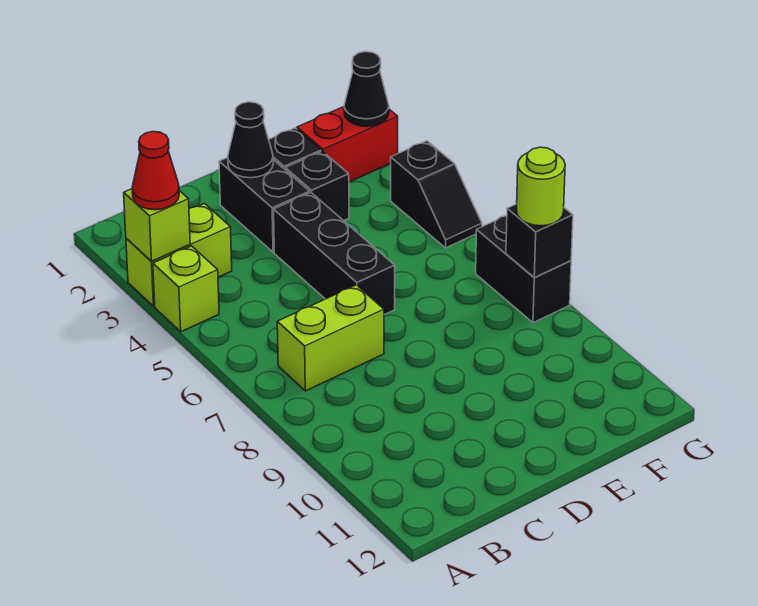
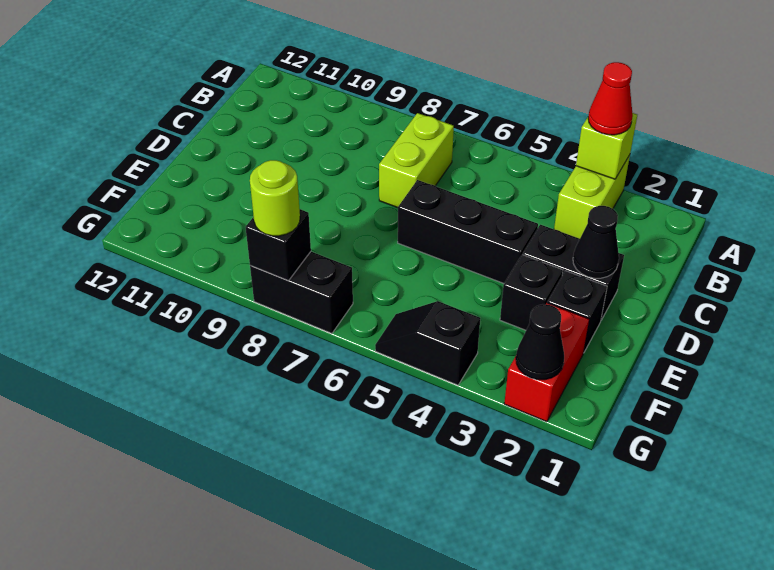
lime brick A4 level 1 -> none

